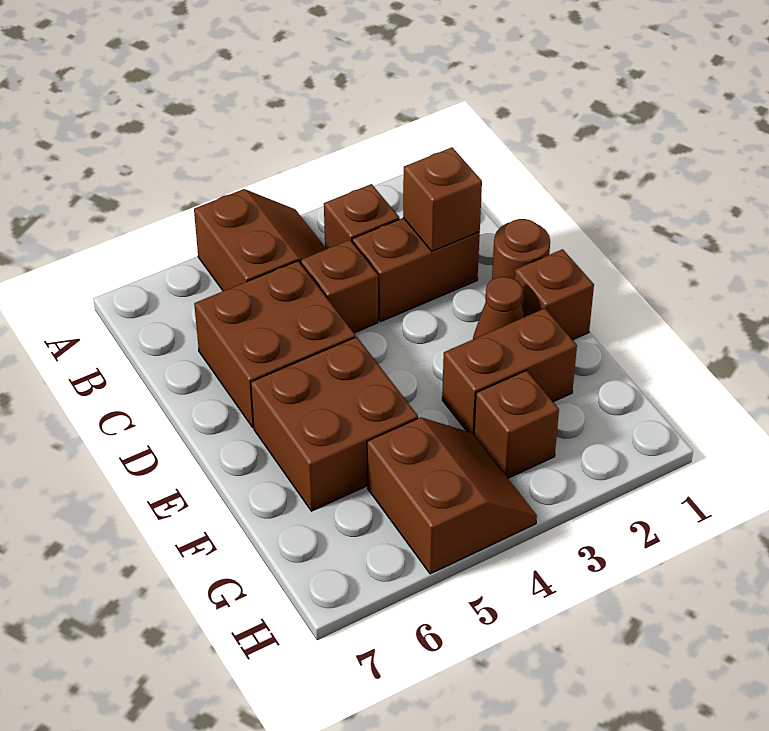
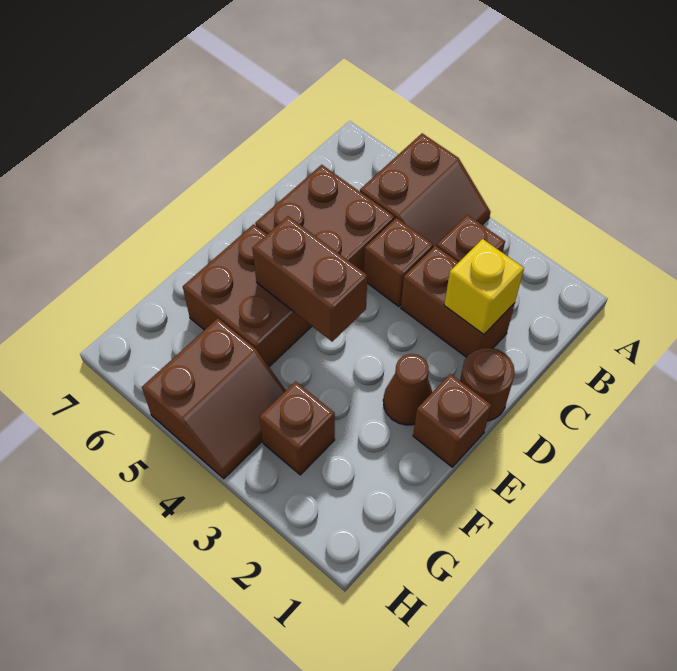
brown brick C2 level 2 -> yellow brick C2 level 2
brown brick F2:F3 level 1 -> brown brick E4:E5 level 2

